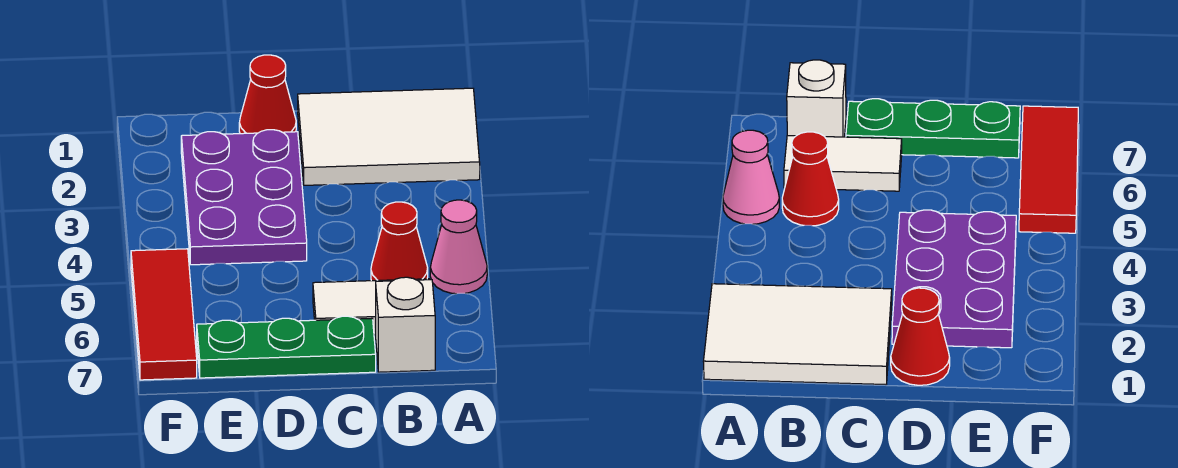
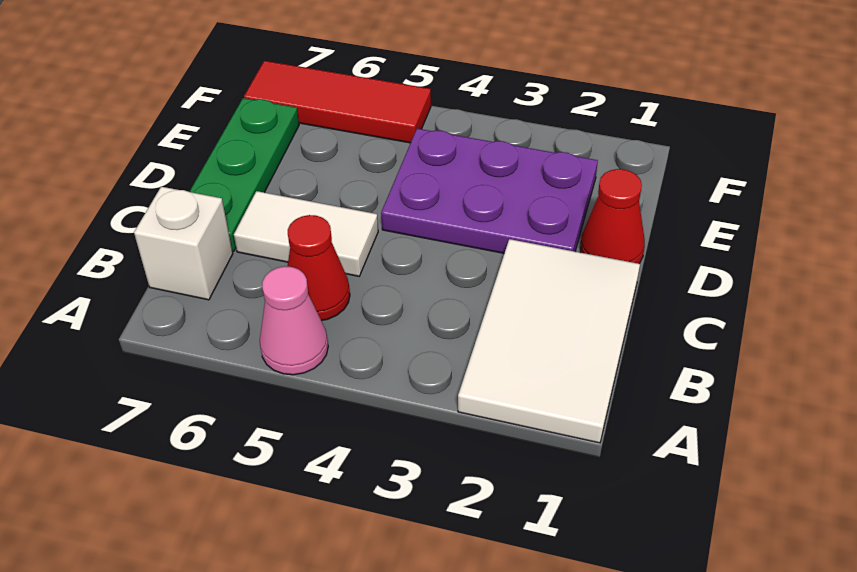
white tile B6:C6 level 1 -> white tile C5:C6 level 1

